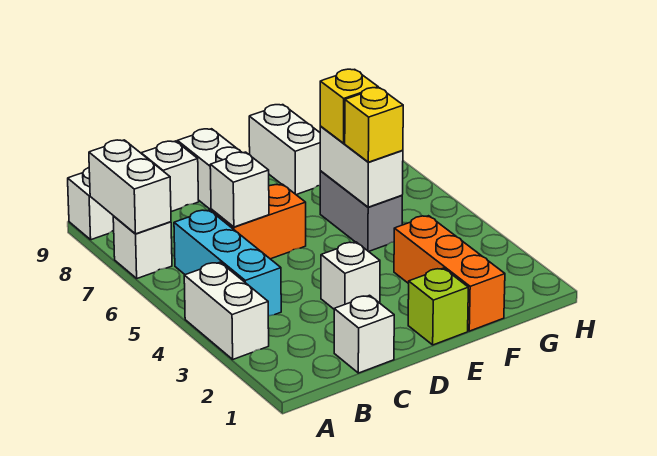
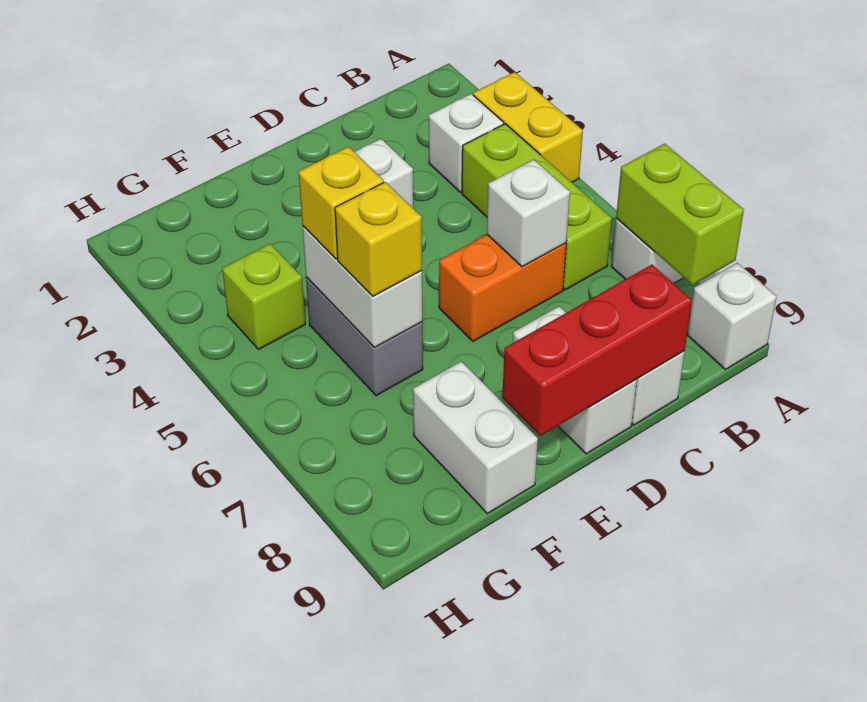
white brick A3:A4 level 1 -> yellow brick A3:A4 level 1
white brick A7:A8 level 2 -> lime brick A7:A8 level 2
cyan brick B4:B6 level 1 -> lime brick B4:B6 level 1
white brick C1 level 1 -> white brick B3 level 1
none -> red brick C9:E9 level 2
lime brick E1 level 1 -> lime brick G4 level 1
orange brick F1:F3 level 1 -> none

